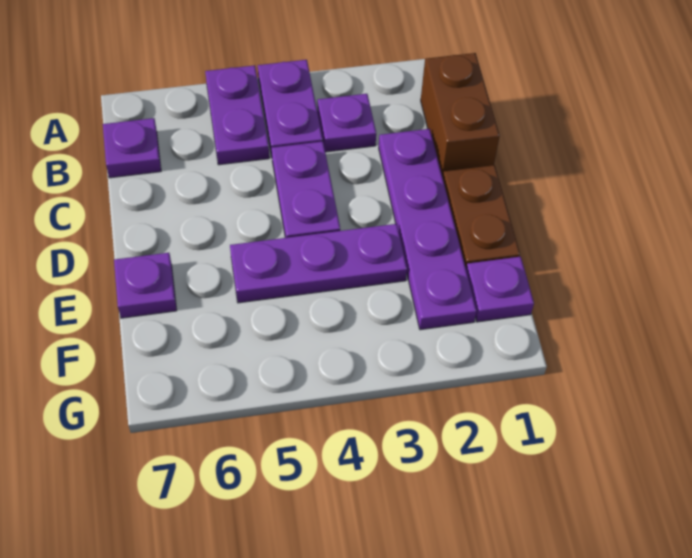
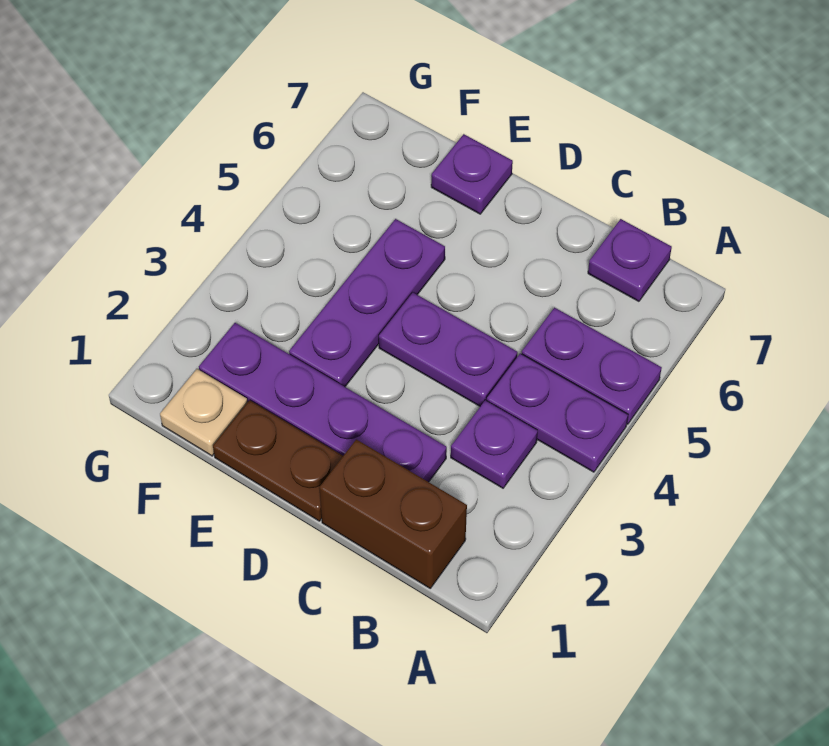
purple plate F1 level 1 -> tan plate F1 level 1

